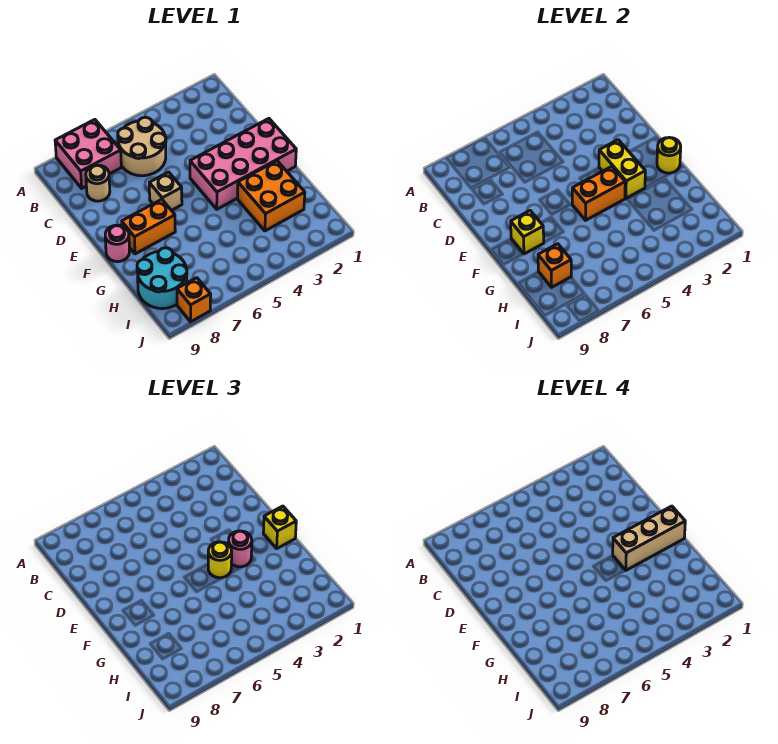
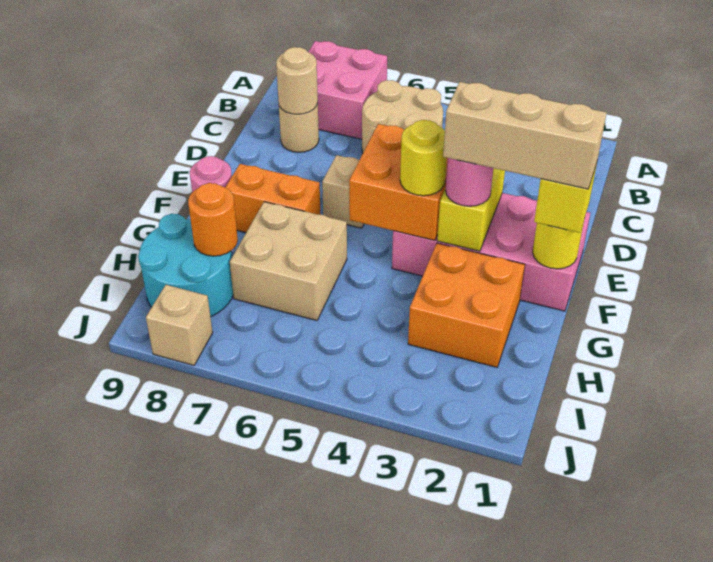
none -> tan round brick C8 level 2
orange brick F4:F5 level 2 -> orange brick E4:F5 level 2
yellow brick F8 level 2 -> none
none -> tan brick G6:H7 level 1
orange brick H8 level 2 -> orange round brick H8 level 2
orange brick J8 level 1 -> tan brick J8 level 1

